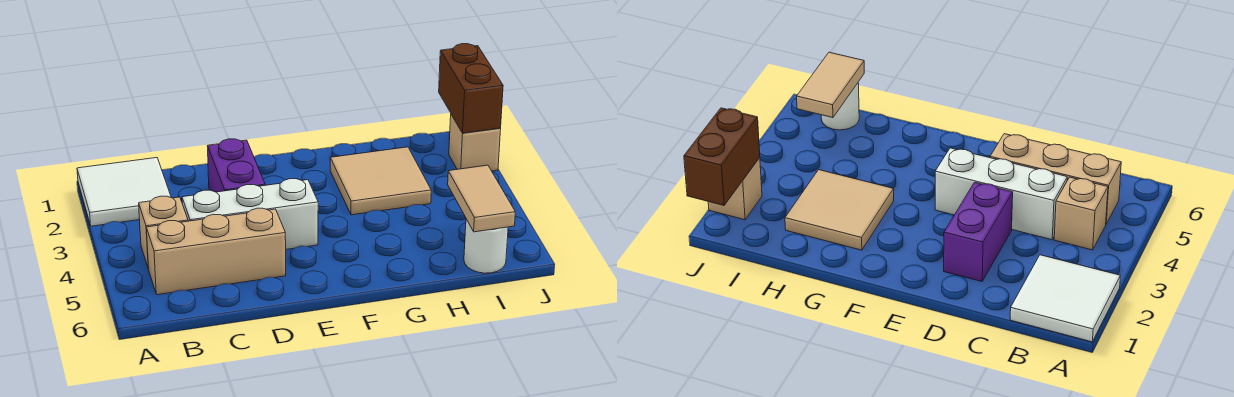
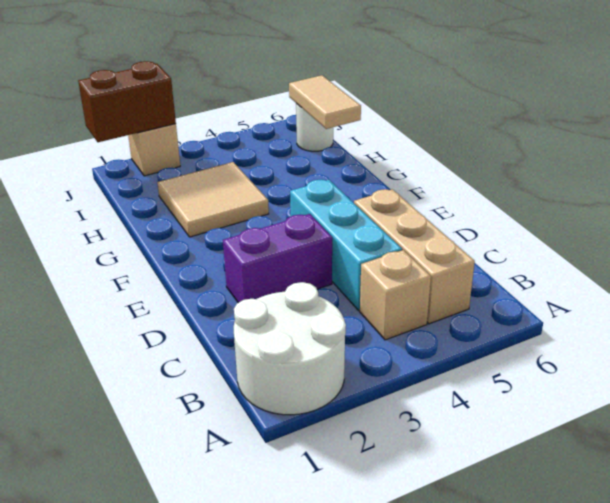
white tile A1:B2 level 1 -> white round brick A1:B2 level 1
white brick C4:E4 level 1 -> cyan brick C4:E4 level 1
tan tile I5:I6 level 2 -> tan tile H6:I6 level 2

